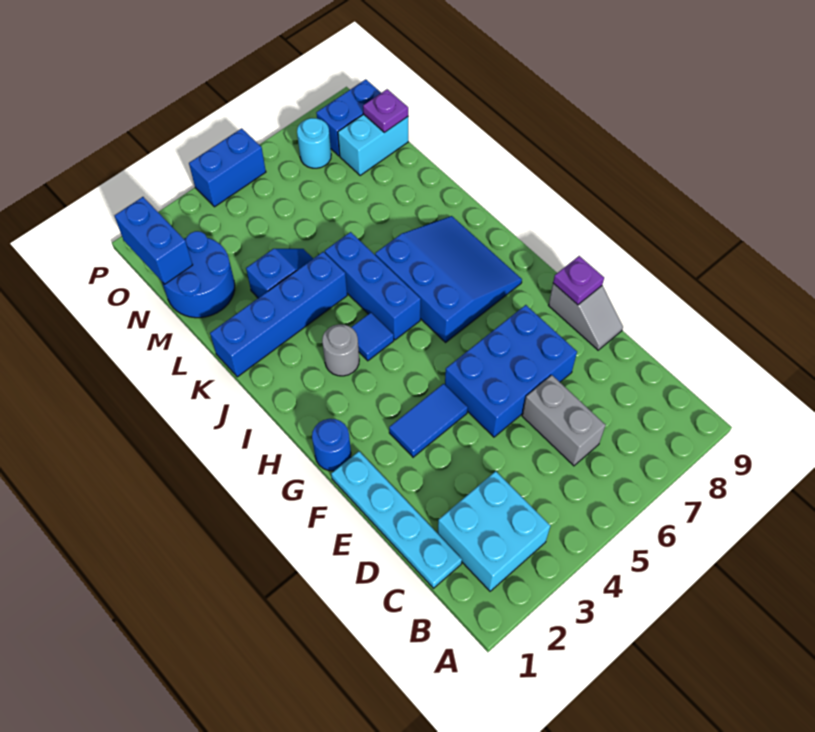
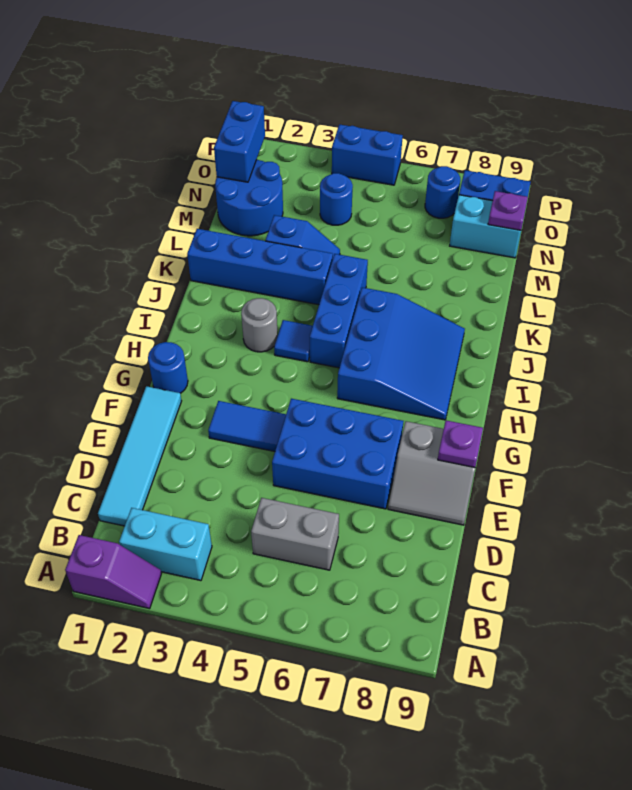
none -> purple slope A1:A2 level 1 top 1
cyan brick B2:C3 level 1 -> cyan brick B2:B3 level 1
cyan plate C1:F1 level 1 -> cyan tile C1:F1 level 1
grey brick C6:D6 level 1 -> grey brick C5:C6 level 1
grey slope E9:F9 level 1 top F -> grey slope E8:F9 level 1 top F
none -> blue round brick N4 level 1
cyan round brick O7 level 1 -> blue round brick O7 level 1

